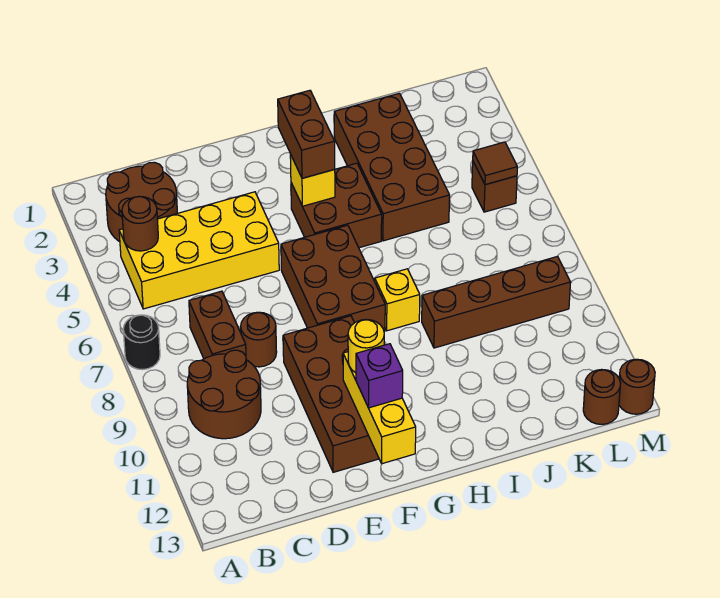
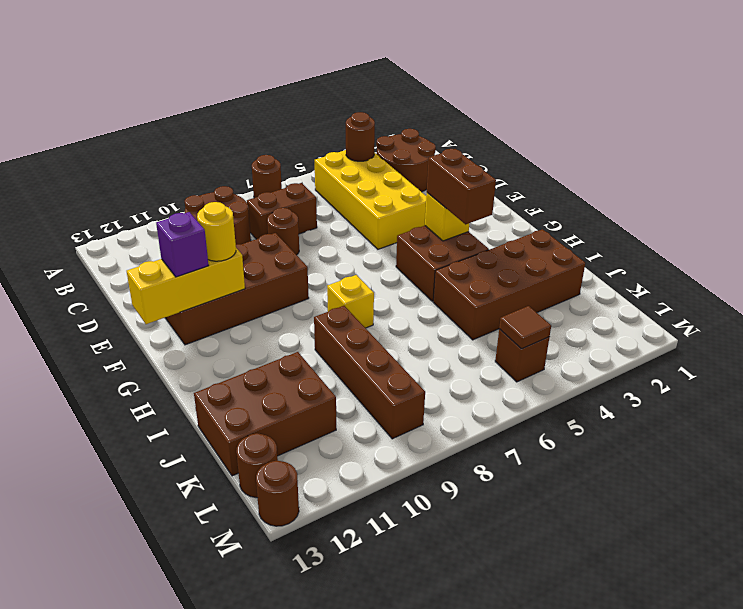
black round brick A7 level 1 -> brown round brick A7 level 1
brown brick F6:G8 level 1 -> brown brick J11:K13 level 1
brown brick G3:G4 level 3 -> brown brick G4:H4 level 3

